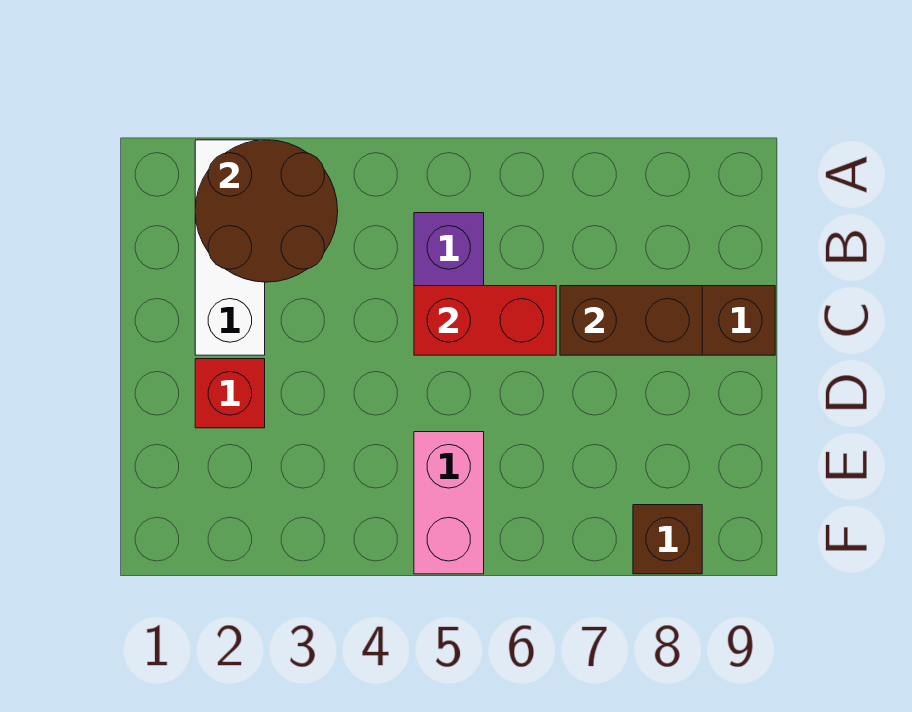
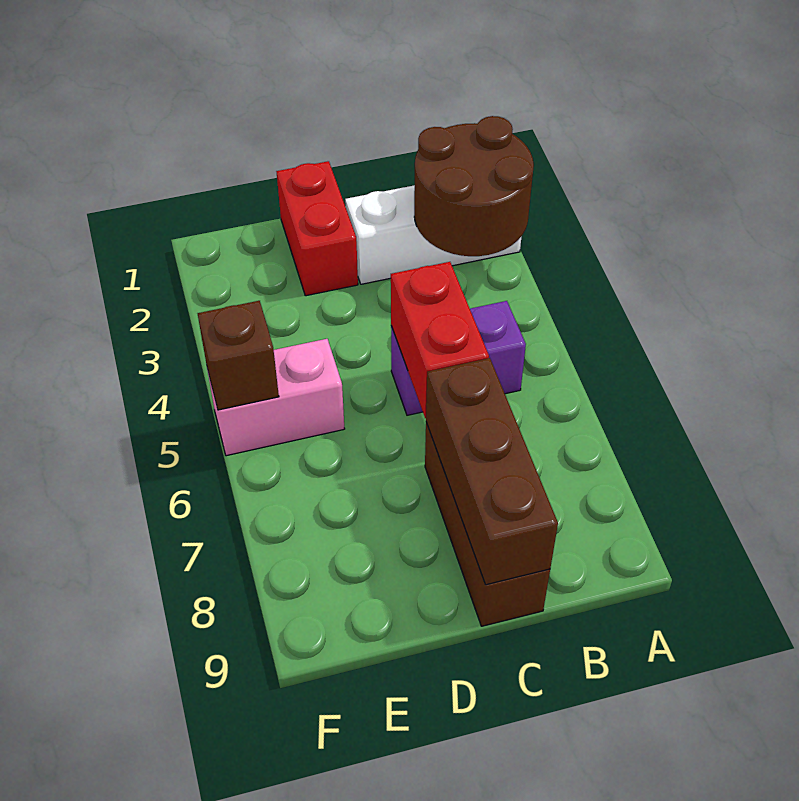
brown brick C7:C8 level 2 -> brown brick C7:C9 level 2
red brick D2 level 1 -> red brick D1:D2 level 1
brown brick F8 level 1 -> brown brick F5 level 2

